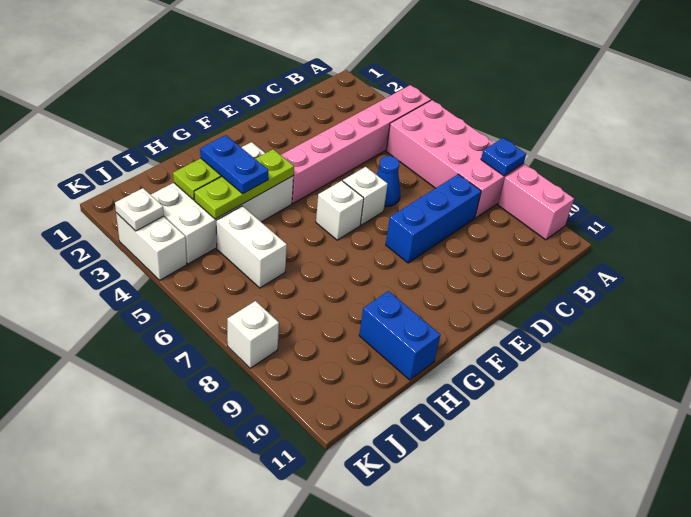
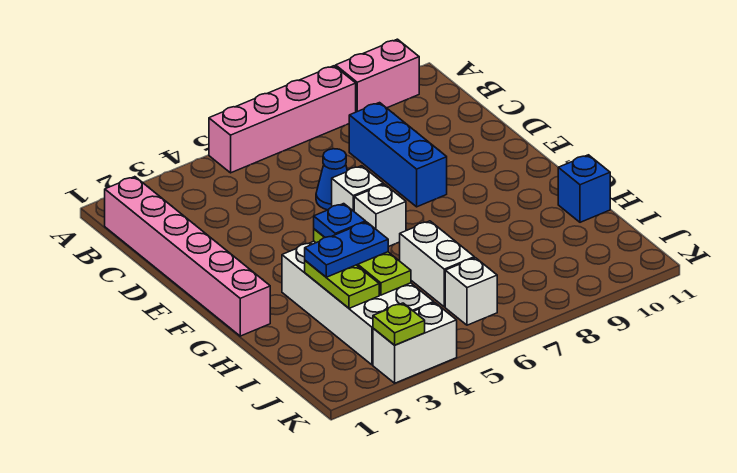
pink brick A4:F4 level 1 -> pink brick B1:G1 level 1
pink brick A5:B8 level 1 -> pink brick A5:A8 level 1
blue plate A8 level 2 -> blue plate G4 level 3
blue brick H10:H11 level 1 -> blue brick H11 level 1
white brick I5:I6 level 1 -> white brick H6:I6 level 1
white plate K3 level 2 -> lime plate K3 level 2
white brick K8 level 1 -> white brick J6 level 1

